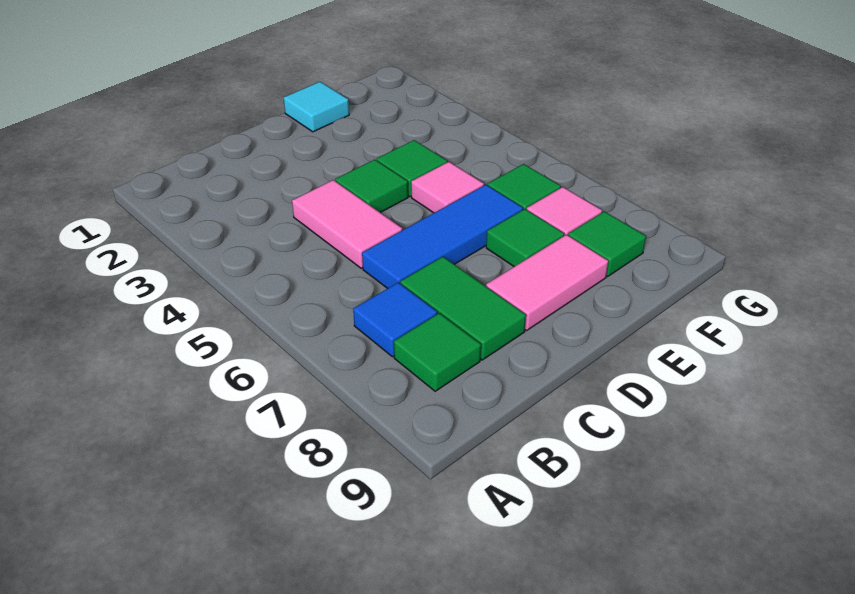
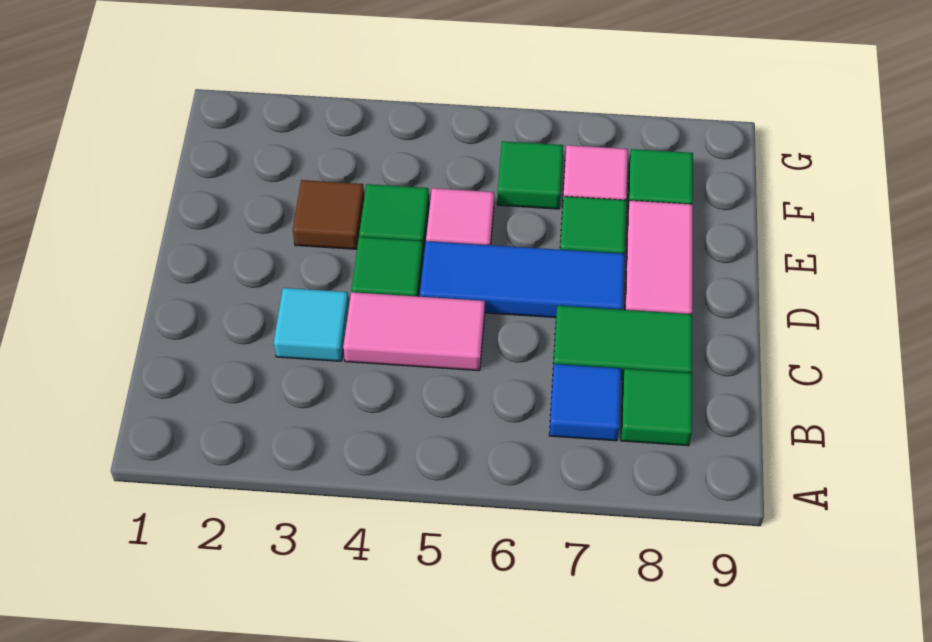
blue tile C6:E6 level 1 -> blue tile D5:D7 level 1
cyan tile E1 level 1 -> cyan tile C3 level 1
none -> brown tile E3 level 1

